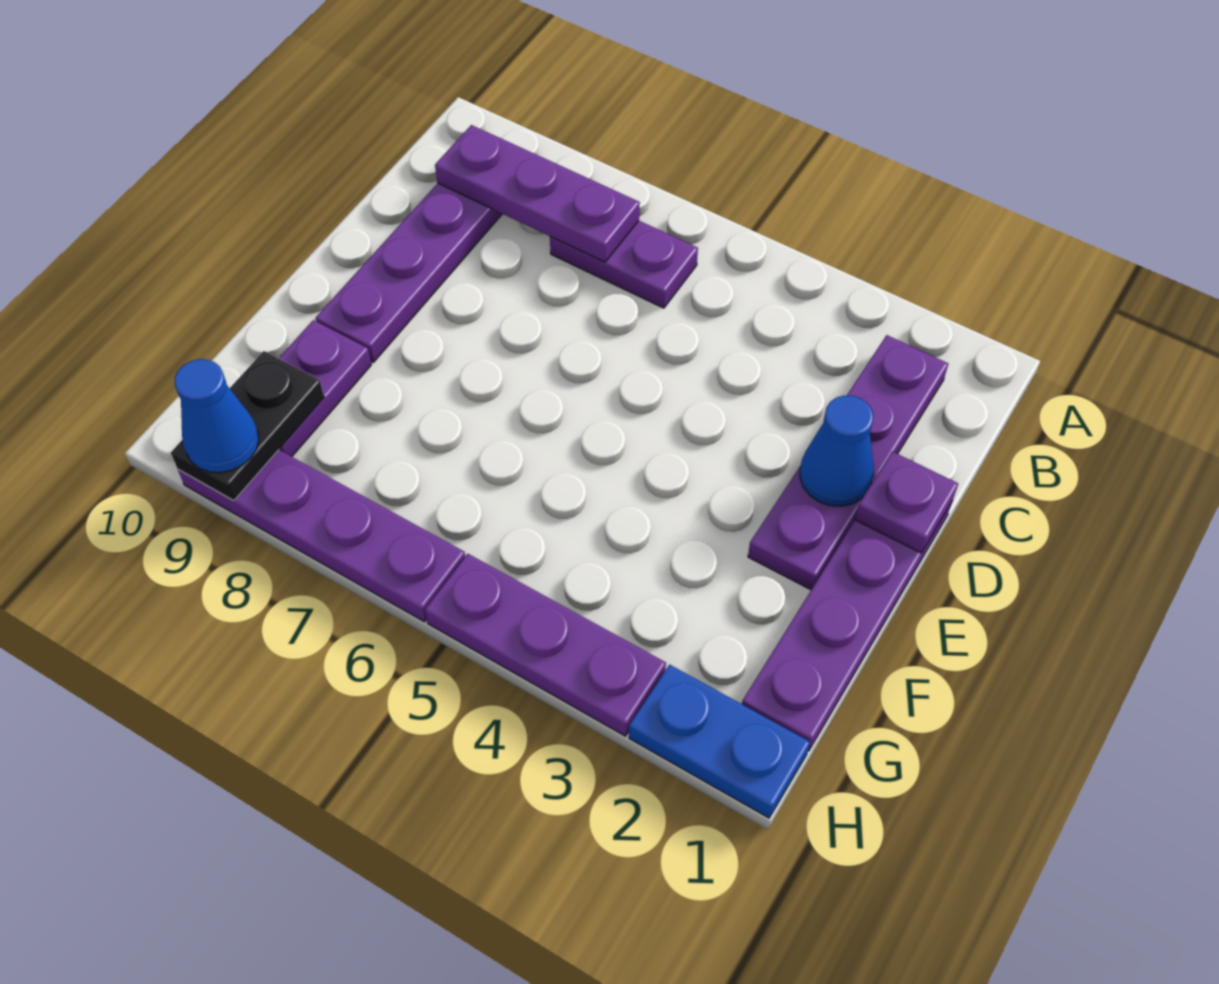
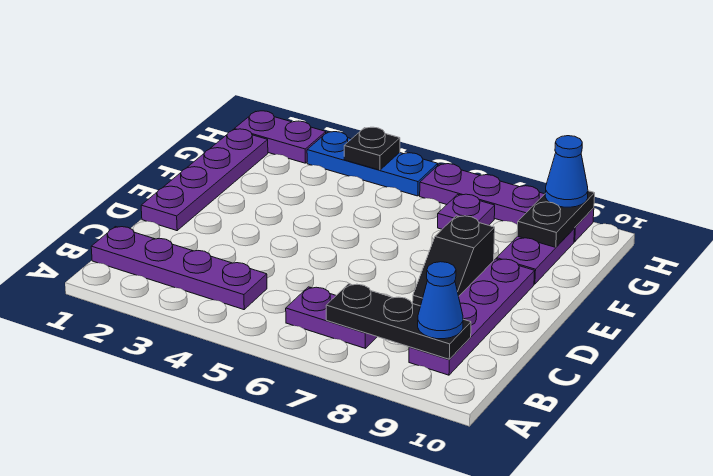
purple plate B2:E2 level 1 -> purple plate B1:B4 level 1
purple plate B7:B9 level 2 -> black plate B7:B9 level 2
purple plate D1 level 2 -> purple plate G7 level 1
blue cone D2 level 2 -> blue cone B9 level 3
none -> black slope D8:E8 level 1 top E
blue plate H1:H2 level 1 -> purple plate H1:H2 level 1
purple plate H3:H5 level 1 -> blue plate H3:H5 level 1
none -> black plate H4 level 2

